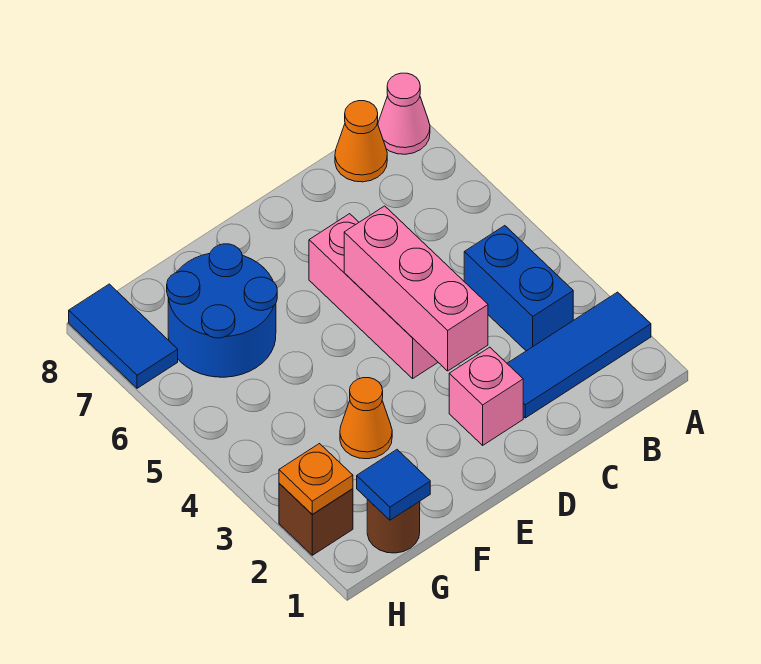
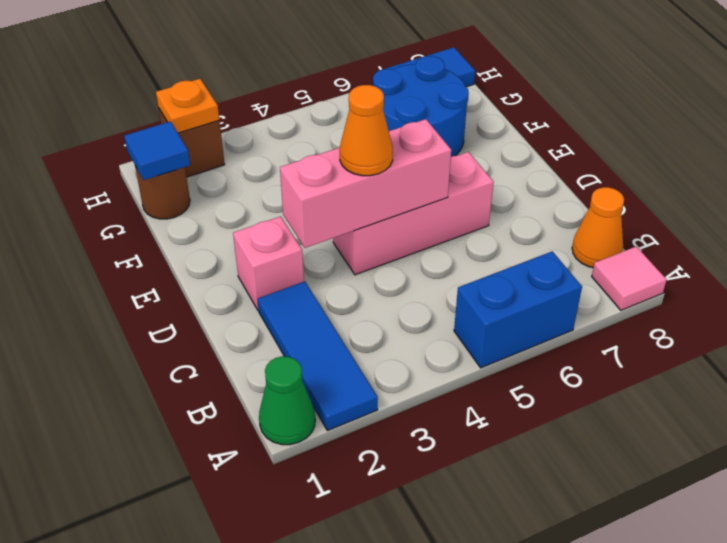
none -> green cone A1 level 1
pink cone A8 level 1 -> pink tile A8 level 1
blue brick B3:B4 level 1 -> blue brick A5:A6 level 1
orange cone F3 level 1 -> orange cone D4 level 3

